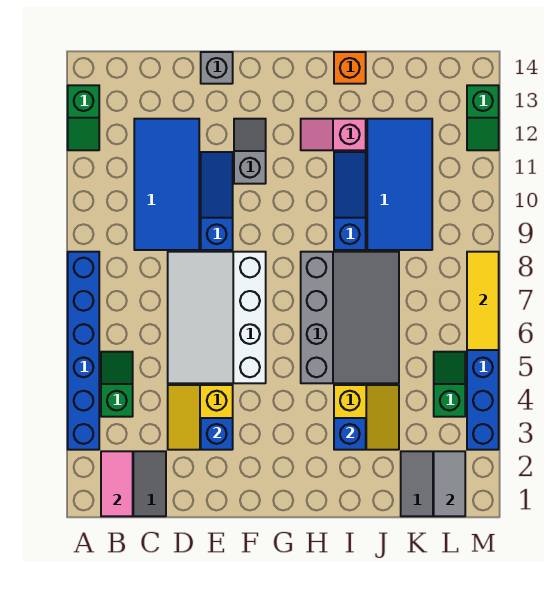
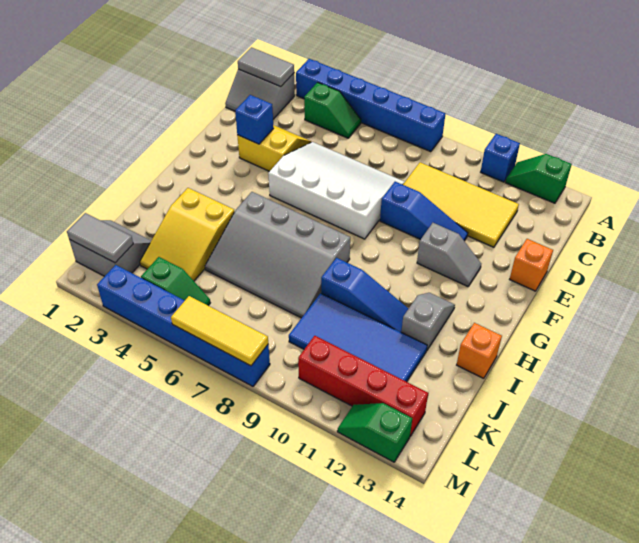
pink tile B1:B2 level 2 -> grey tile B1:B2 level 2
blue tile C9:D12 level 1 -> yellow tile C9:D12 level 1
grey brick E14 level 1 -> orange brick E14 level 1
pink slope H12:I12 level 1 top I -> grey slope H12:I12 level 1 top I
yellow slope I3:J4 level 1 top I -> yellow slope I3:K4 level 1 top I
blue brick I3 level 2 -> blue brick A11 level 1
none -> red brick L10:L13 level 1

